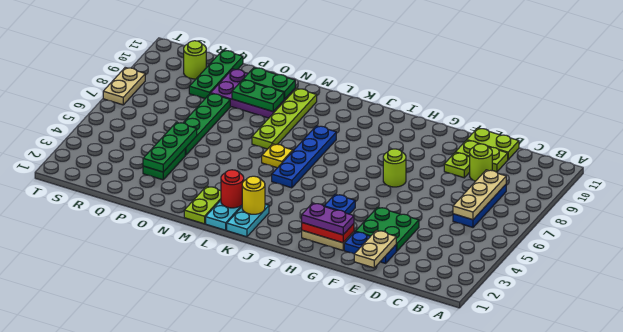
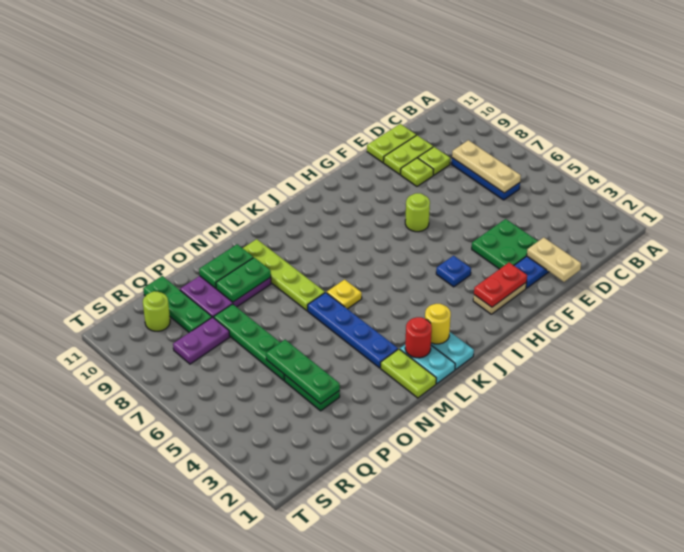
lime round brick D9 level 1 -> lime plate D9 level 1
purple plate G2:H2 level 3 -> purple plate Q8:R8 level 1
blue plate K5:K8 level 1 -> blue plate M3:M6 level 1
tan plate T7:T8 level 1 -> none

